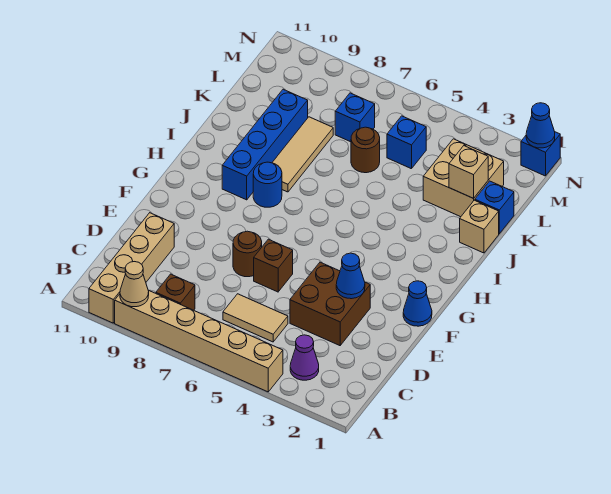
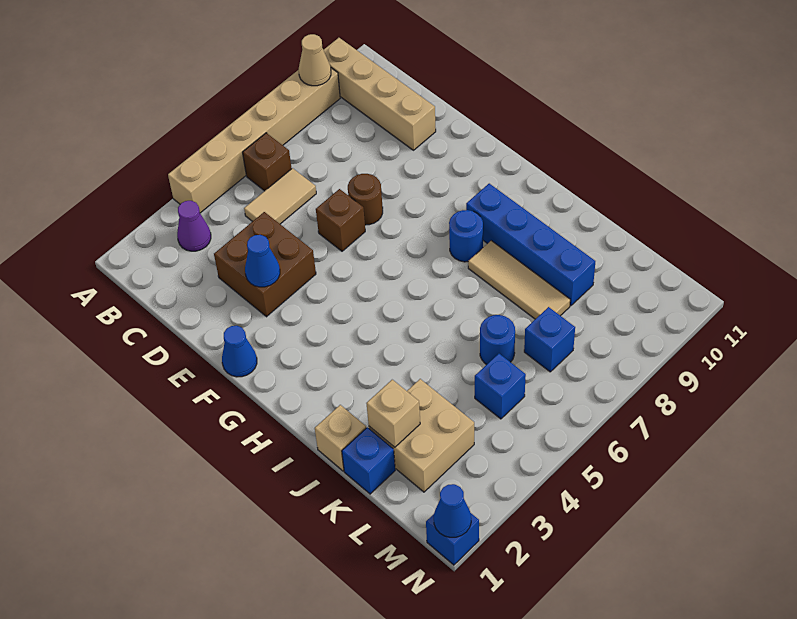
brown brick B8 level 1 -> brown brick B6 level 1
brown round brick K6 level 1 -> blue round brick K6 level 1

